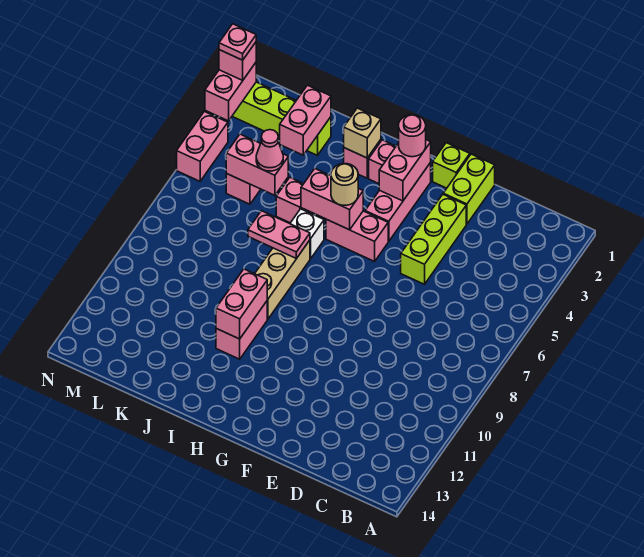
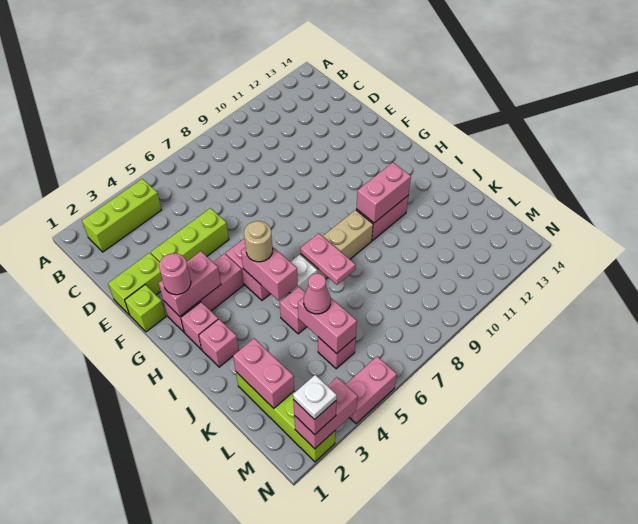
none -> lime brick B2:B4 level 1
tan brick I2 level 2 -> none
pink brick K2:K3 level 2 -> pink brick K2:L2 level 2
pink plate N2 level 4 -> white plate N2 level 4

